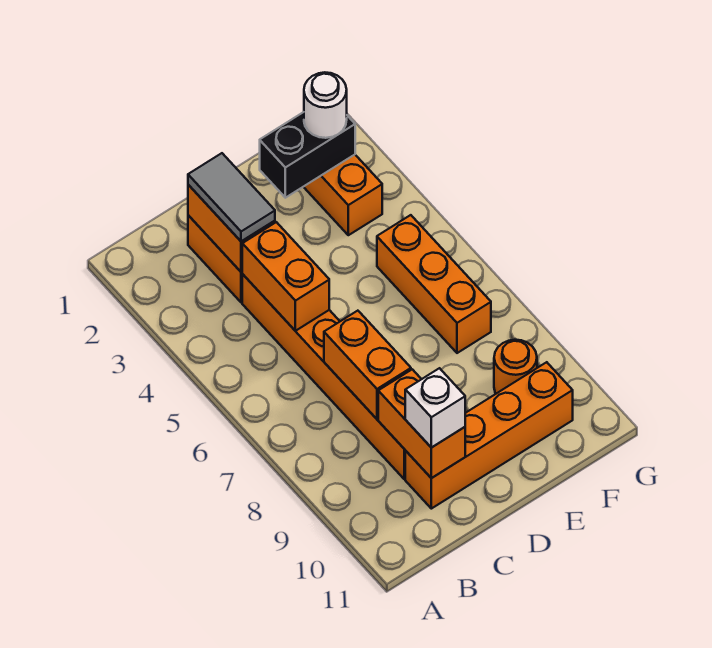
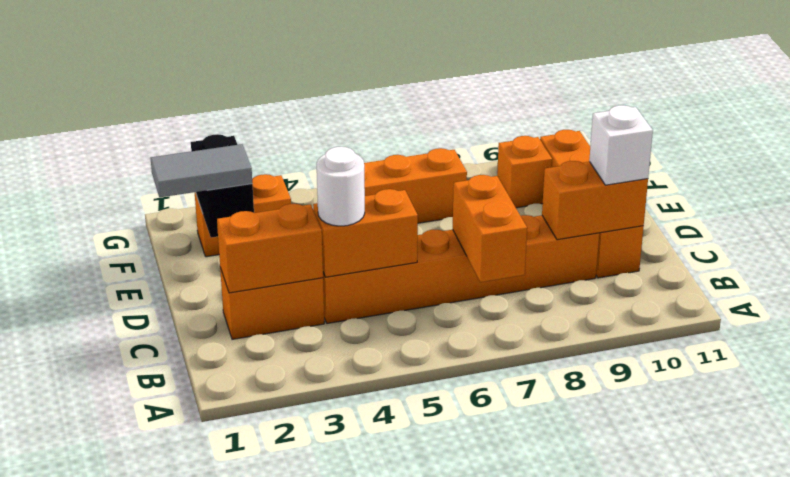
grey tile C2:C3 level 3 -> grey tile E1:E2 level 3
orange brick C7:C8 level 2 -> orange brick B7:C7 level 2
white round brick F2 level 3 -> white round brick C4 level 3
orange round brick F9 level 1 -> orange brick F9 level 1

